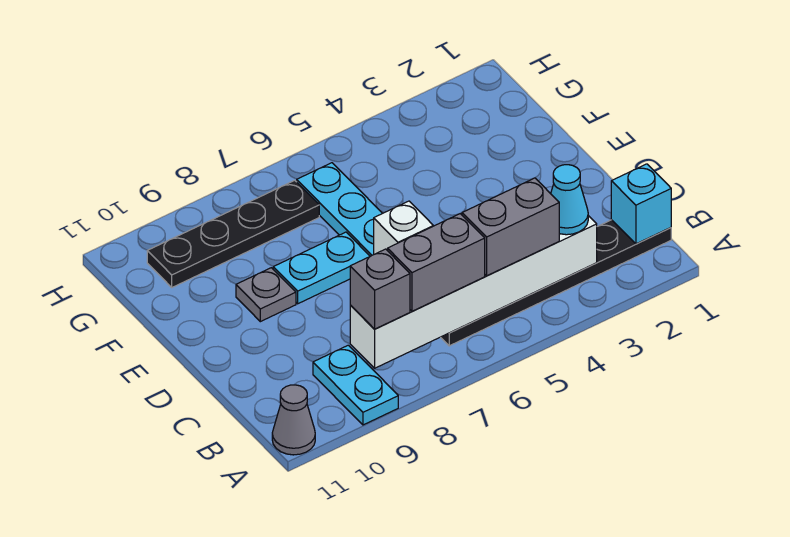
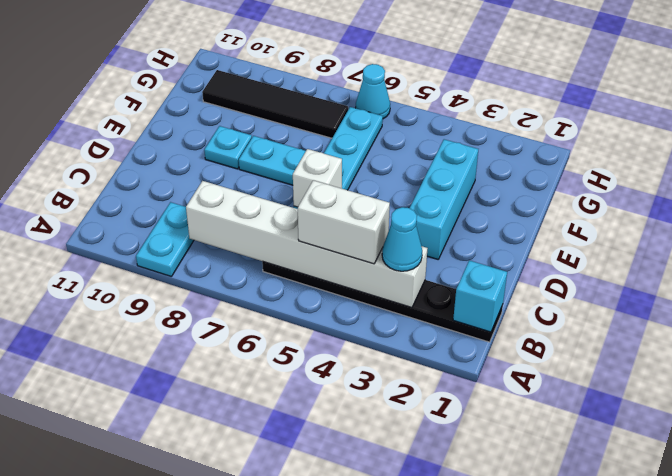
grey cone A11 level 1 -> none
grey brick B4:B5 level 3 -> white brick B4:B5 level 3
grey brick B6:B7 level 3 -> none
grey brick B8 level 3 -> none
none -> cyan brick D3:F3 level 1
grey plate E9 level 1 -> cyan plate E9 level 1
black plate G7:G10 level 1 -> black tile G7:G10 level 1
none -> cyan cone H6 level 1

